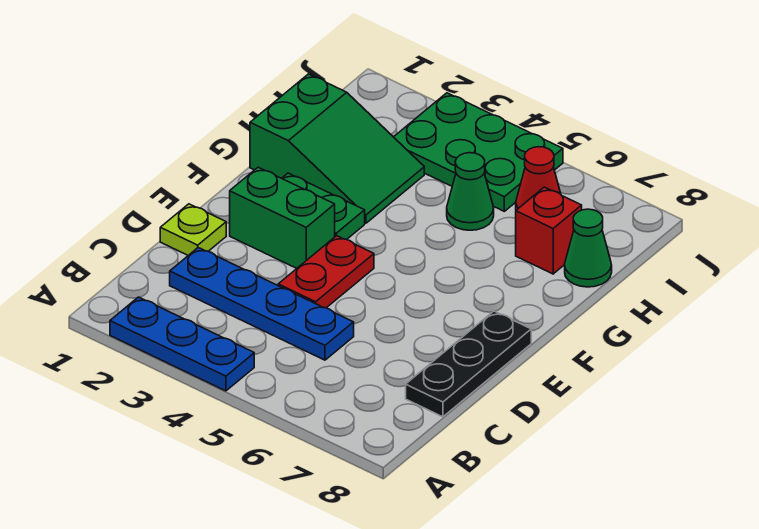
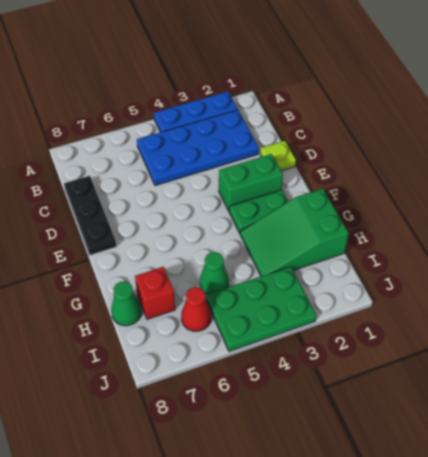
blue plate C2:C5 level 1 -> blue plate B2:C5 level 1
red plate D4:E4 level 1 -> none

